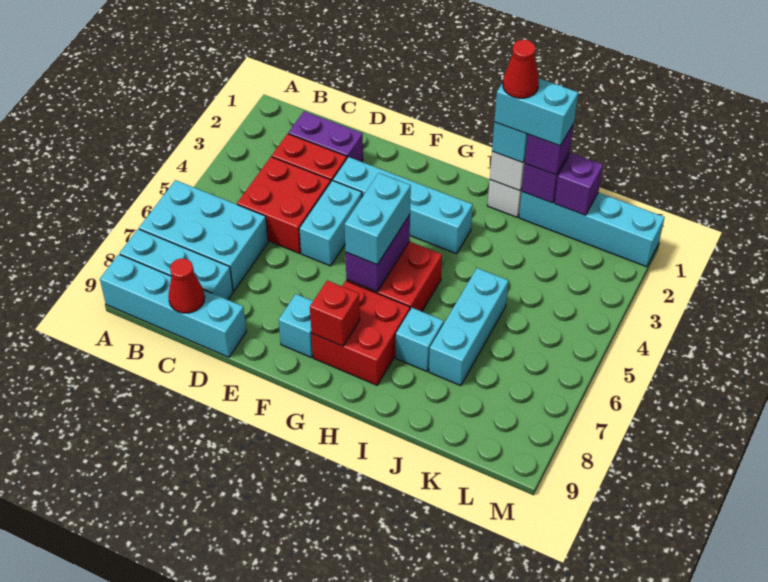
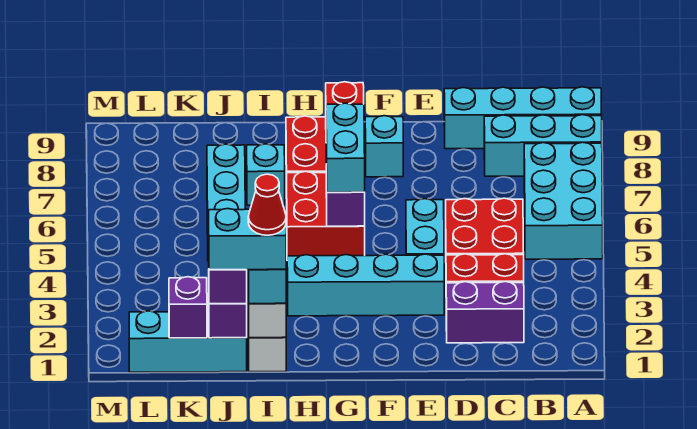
cyan brick A6:C7 level 1 -> cyan brick A5:B7 level 1
red cone C9 level 2 -> none
cyan brick J1:M1 level 1 -> cyan brick J1:L1 level 1

